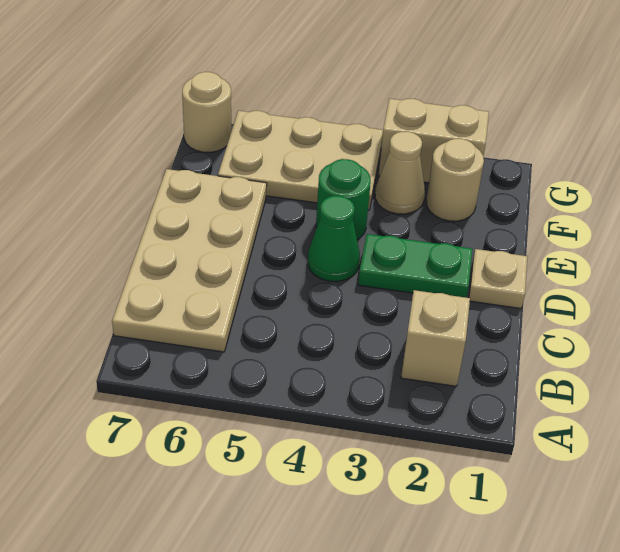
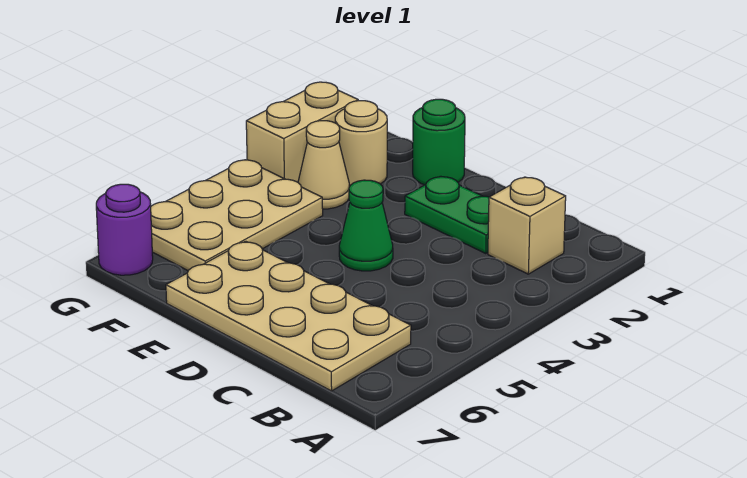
tan plate D1 level 1 -> none
green plate D2:D3 level 1 -> green plate C2:D2 level 1
green round brick E4 level 1 -> green round brick E1 level 1
tan round brick G7 level 1 -> purple round brick G7 level 1

